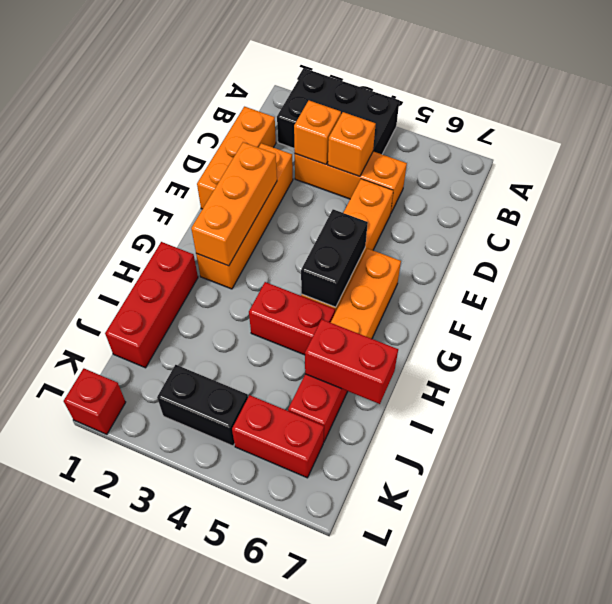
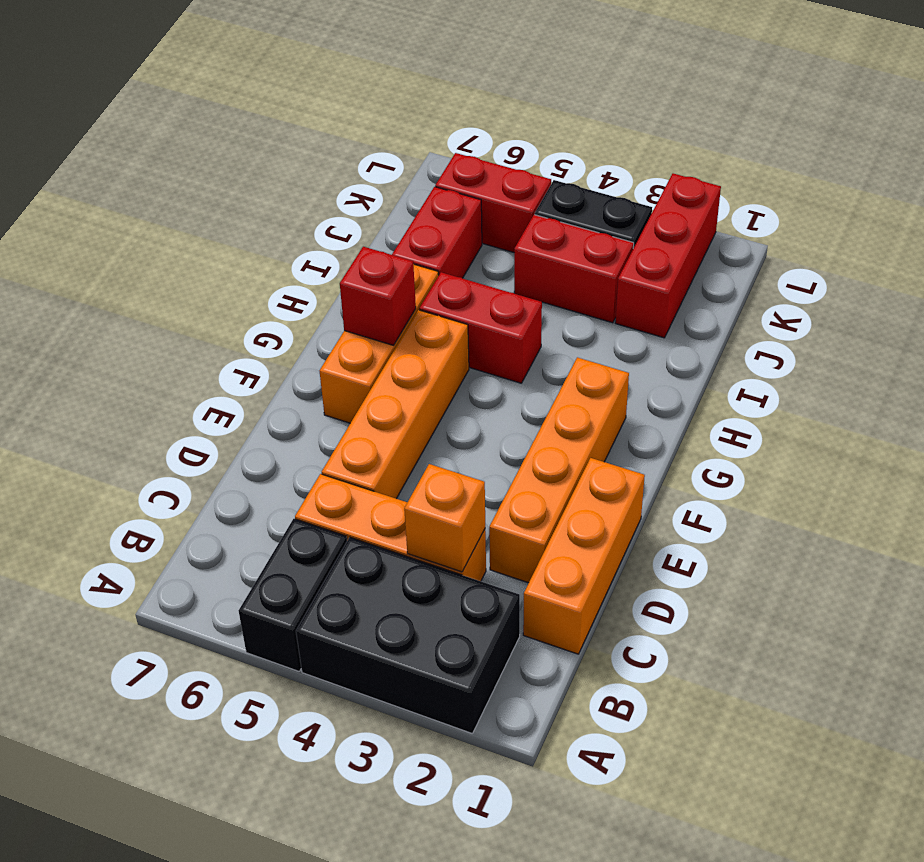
orange brick C4 level 2 -> none
orange brick E2:G2 level 2 -> none
black brick F5:G5 level 2 -> black brick A5:B5 level 1
red brick H1:J1 level 1 -> red brick J2:L2 level 1
red brick I6:I7 level 2 -> red brick J3:J4 level 1
red brick L1 level 1 -> red brick G6 level 2

